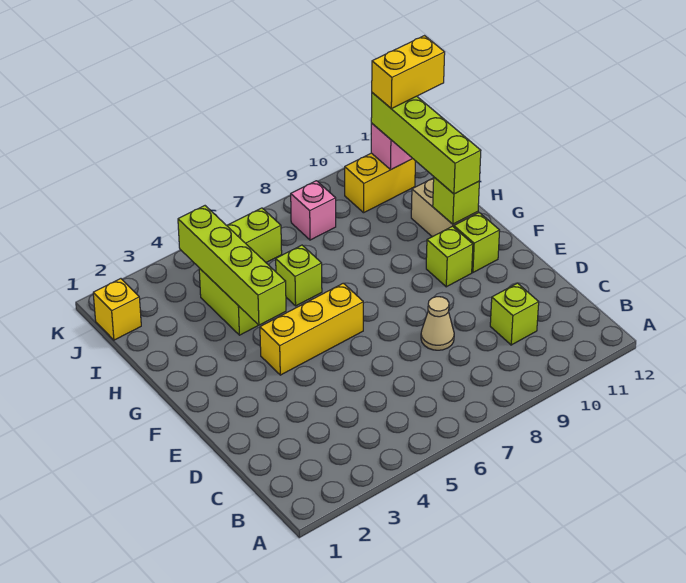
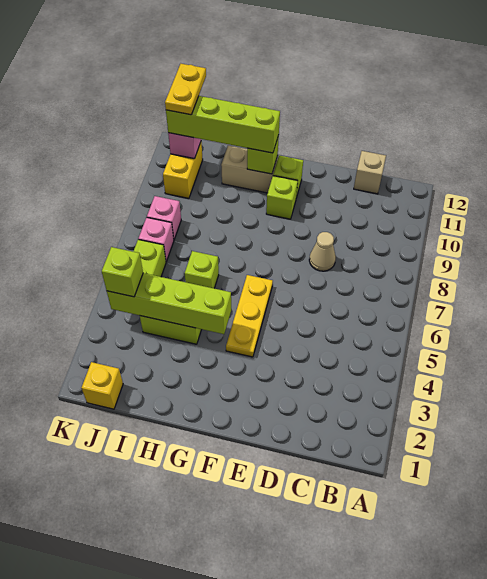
lime brick C10 level 1 -> lime brick J4 level 3
none -> tan brick C12 level 1
yellow brick F4:F6 level 1 -> yellow plate F4:F6 level 1
none -> pink brick J7 level 1
yellow brick J11:J12 level 4 -> yellow plate J11:J12 level 4

